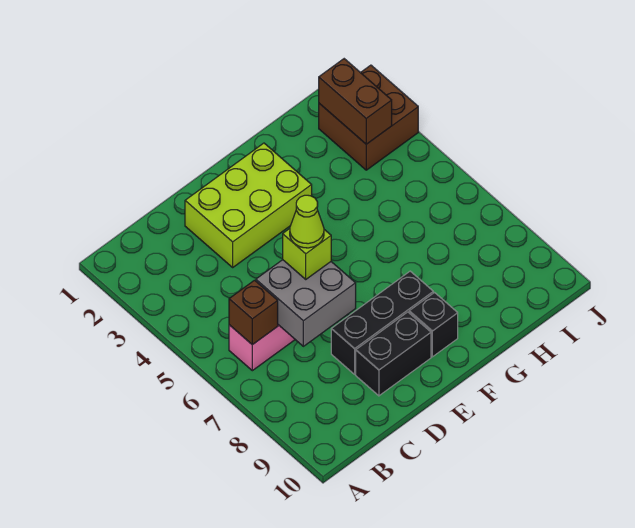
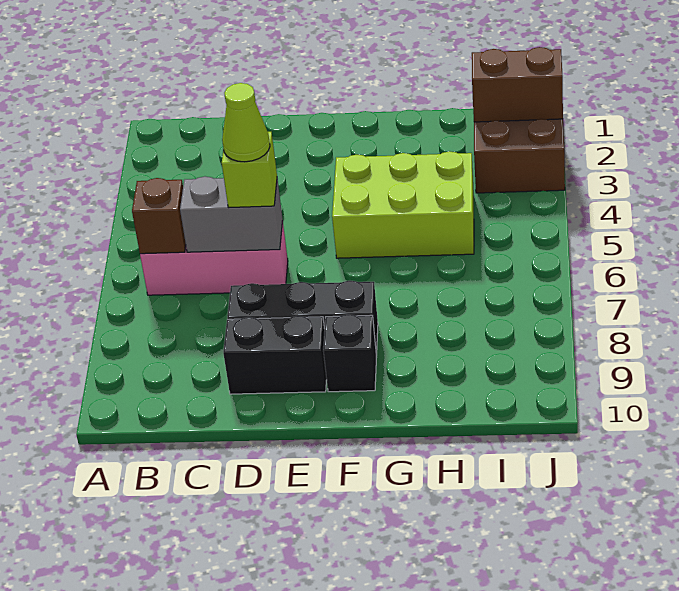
grey brick C6:D7 level 2 -> grey brick C6:D6 level 2
lime brick D2:F3 level 1 -> lime brick F4:H5 level 1
brown brick I2:I3 level 2 -> brown brick I2:J2 level 2

